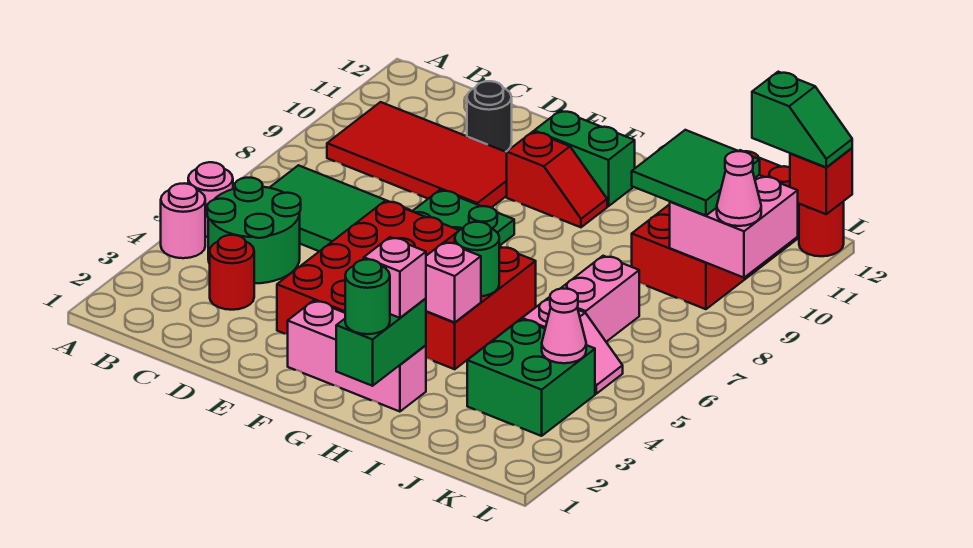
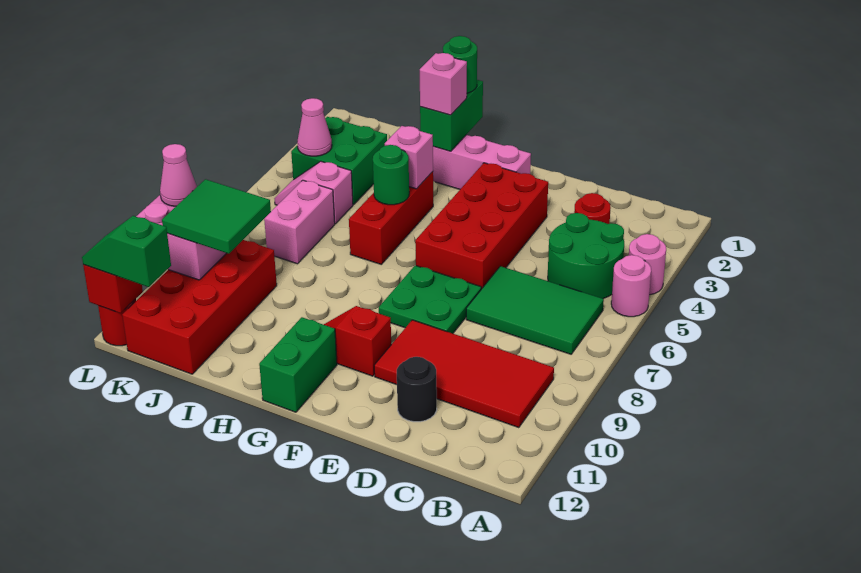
green brick F11:G11 level 1 -> green brick G11:G12 level 1

